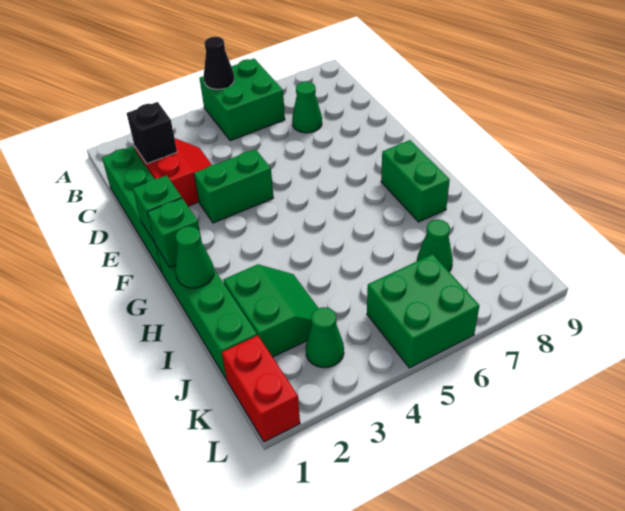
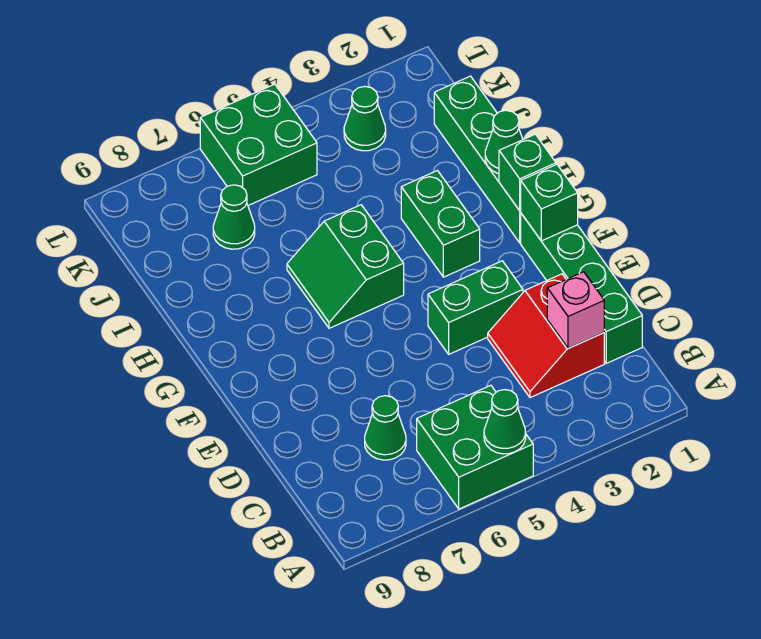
black cone A5 level 2 -> green cone A5 level 2
black brick C2 level 2 -> pink brick C2 level 2
green brick G8:H8 level 1 -> green brick G3:H3 level 1
green slope I2:J3 level 1 top 2 -> green slope G5:H6 level 1 top 5
red brick K1:L1 level 1 -> none

